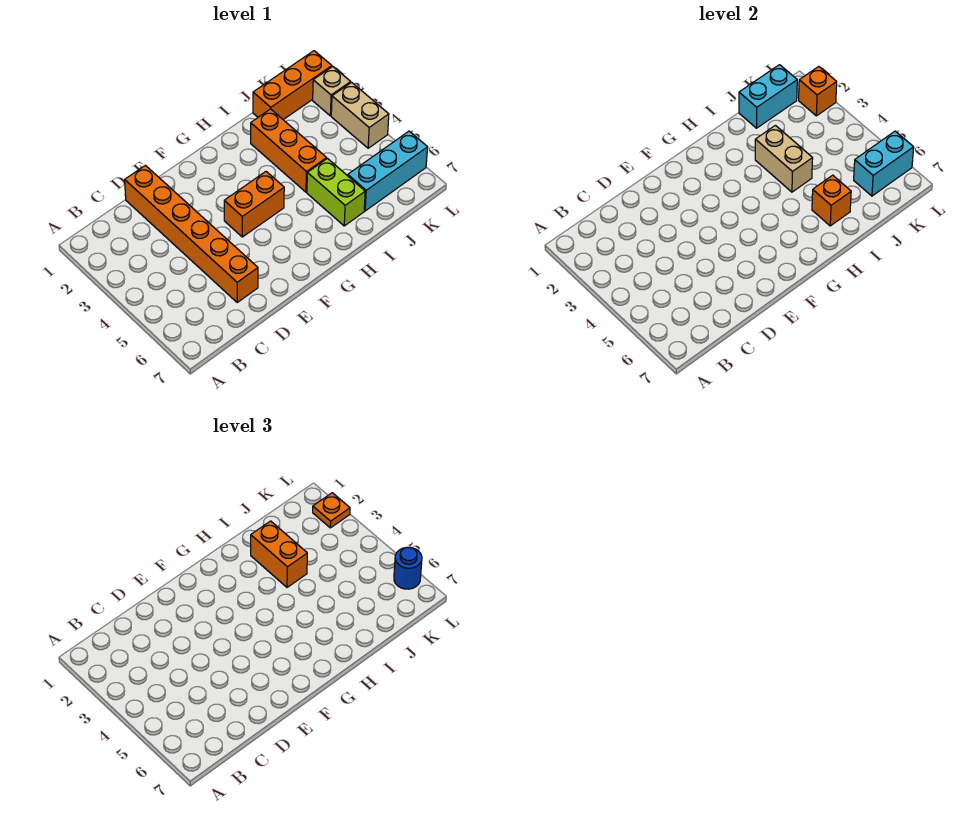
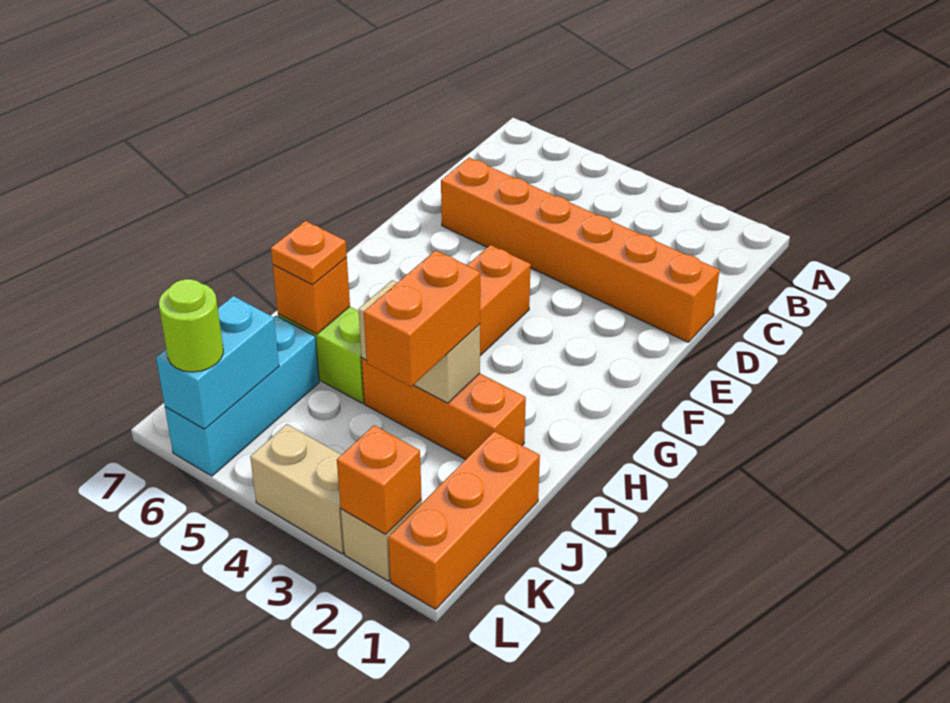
orange brick I2:I3 level 3 -> orange brick I3:J3 level 3
cyan brick J1:K1 level 2 -> none
orange plate L2 level 3 -> orange plate I6 level 3
blue round brick L6 level 3 -> lime round brick L6 level 3

